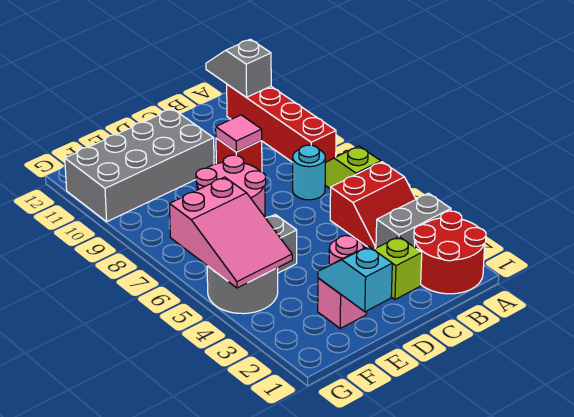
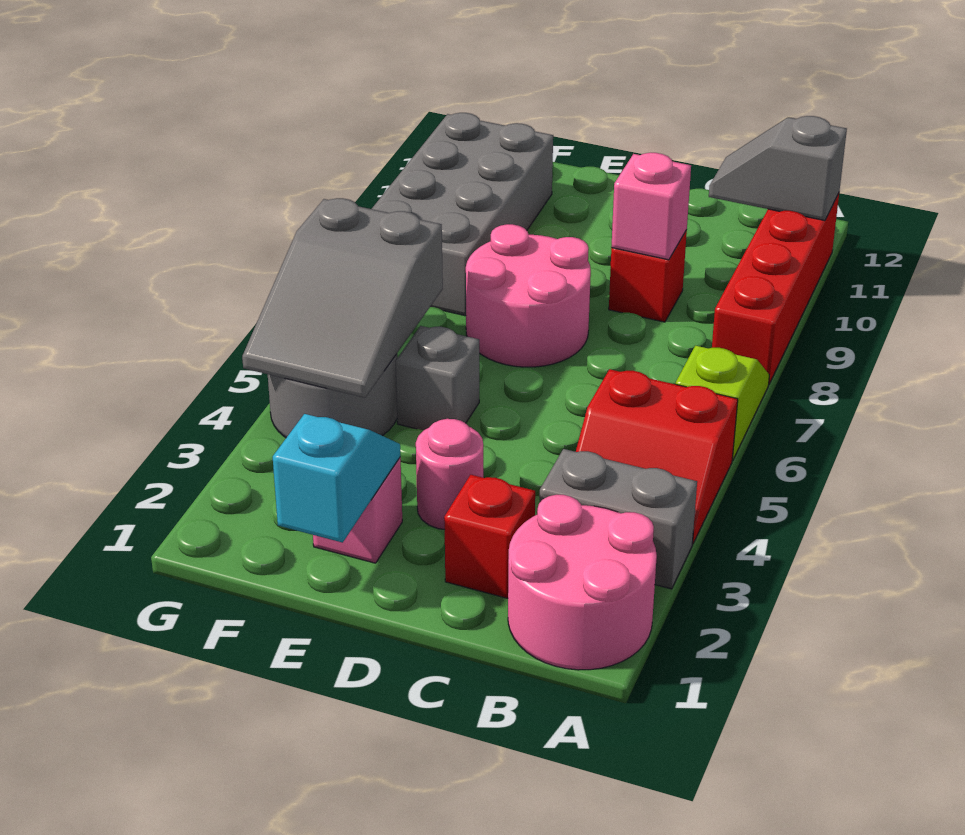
red round brick A1:B2 level 1 -> pink round brick A1:B2 level 1
grey slope A11:A12 level 2 top 11 -> grey slope A11:B11 level 2 top A
cyan round brick B7 level 1 -> none
lime brick C2 level 1 -> red brick C2 level 1
pink tile C9 level 2 -> pink brick C9 level 2
grey brick D10:G11 level 1 -> grey brick F8:G11 level 1
pink slope F4:G6 level 2 top 6 -> grey slope F4:G6 level 2 top 6

